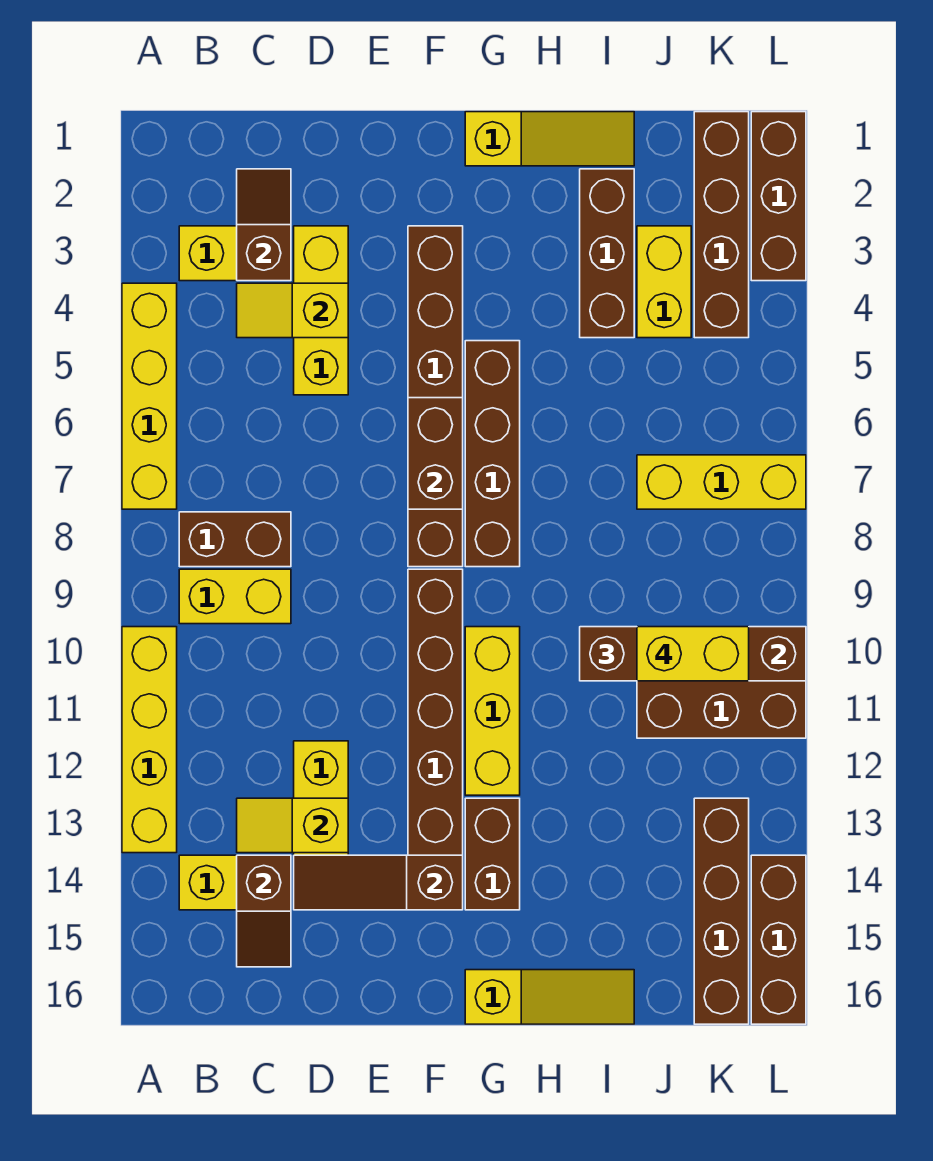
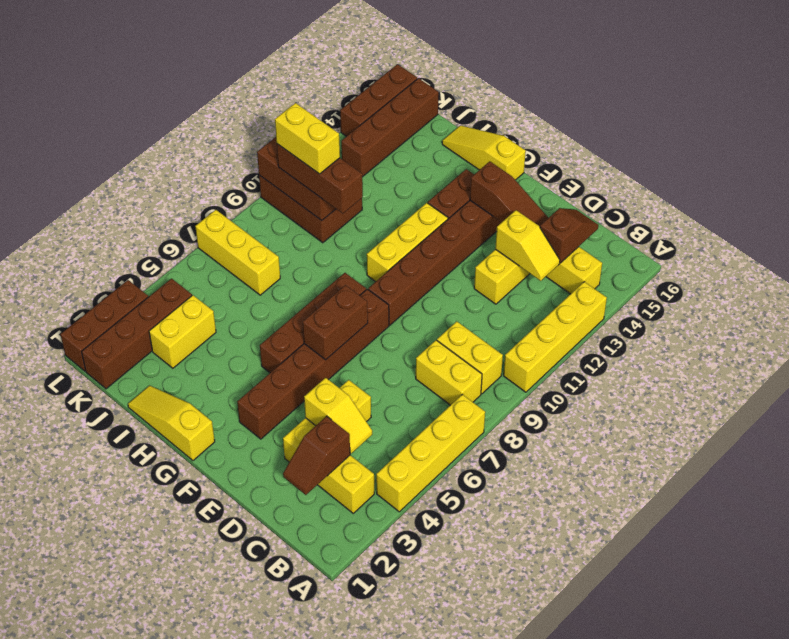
brown brick B8:C8 level 1 -> yellow brick B8:C8 level 1
brown brick I2:I4 level 1 -> none

